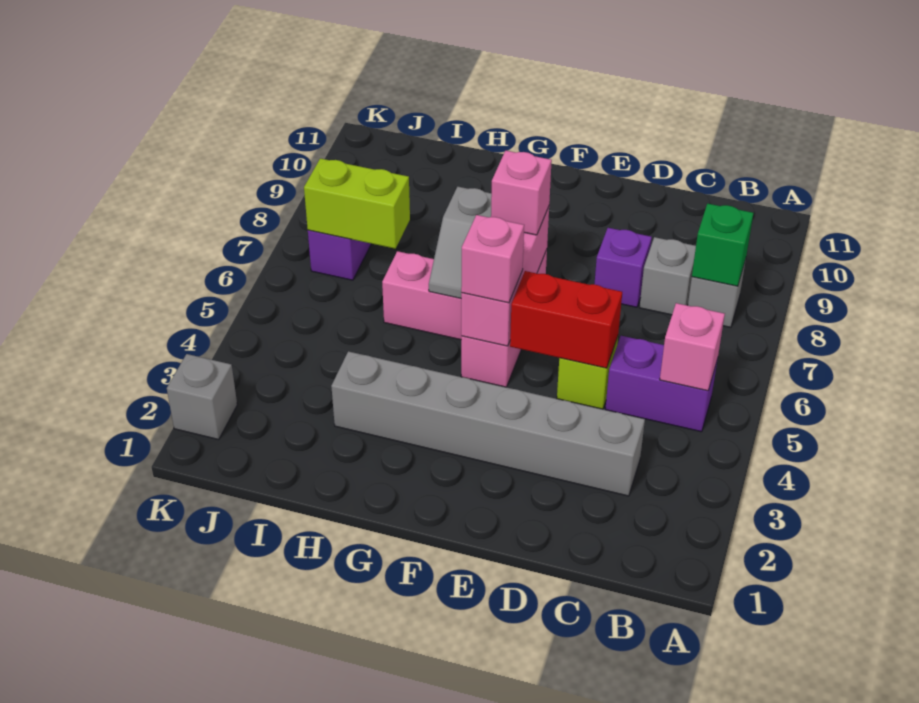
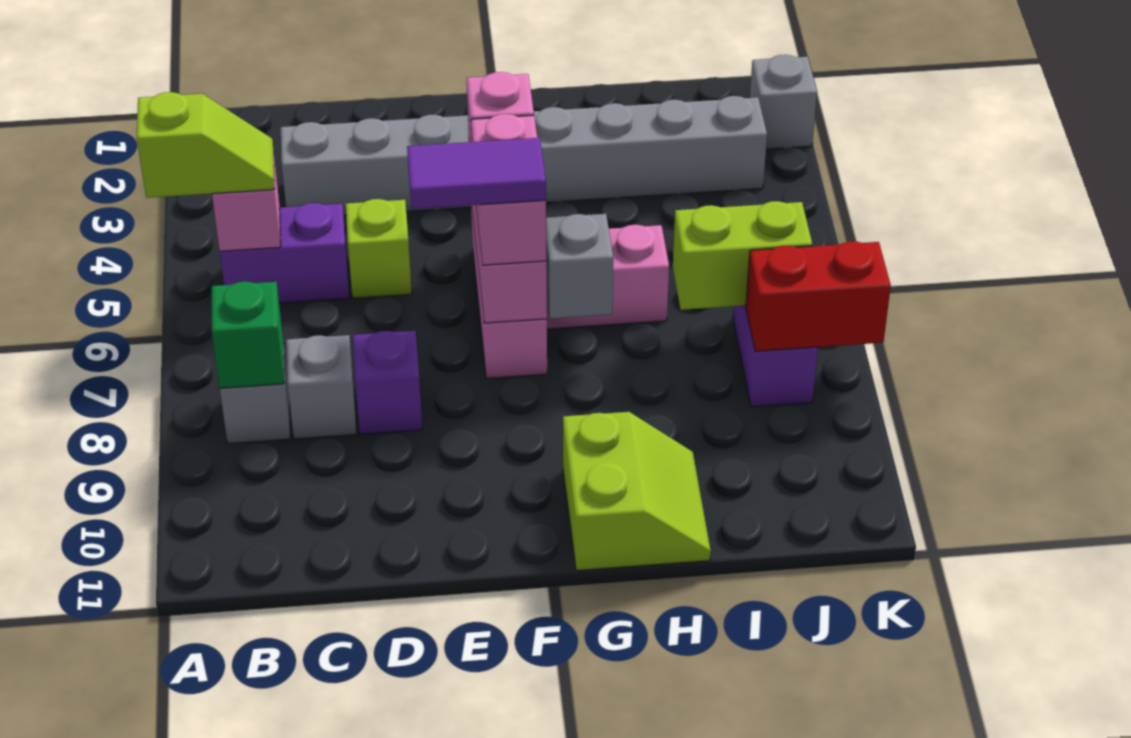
none -> lime slope A5:B5 level 3 top A
grey brick C3:H3 level 1 -> grey brick C3:J3 level 1
red brick D5:E5 level 2 -> red brick J8:K8 level 2
none -> purple tile E7:F7 level 4
pink brick F7 level 3 -> pink brick F6:F7 level 3
none -> lime slope G10:H11 level 1 top G

